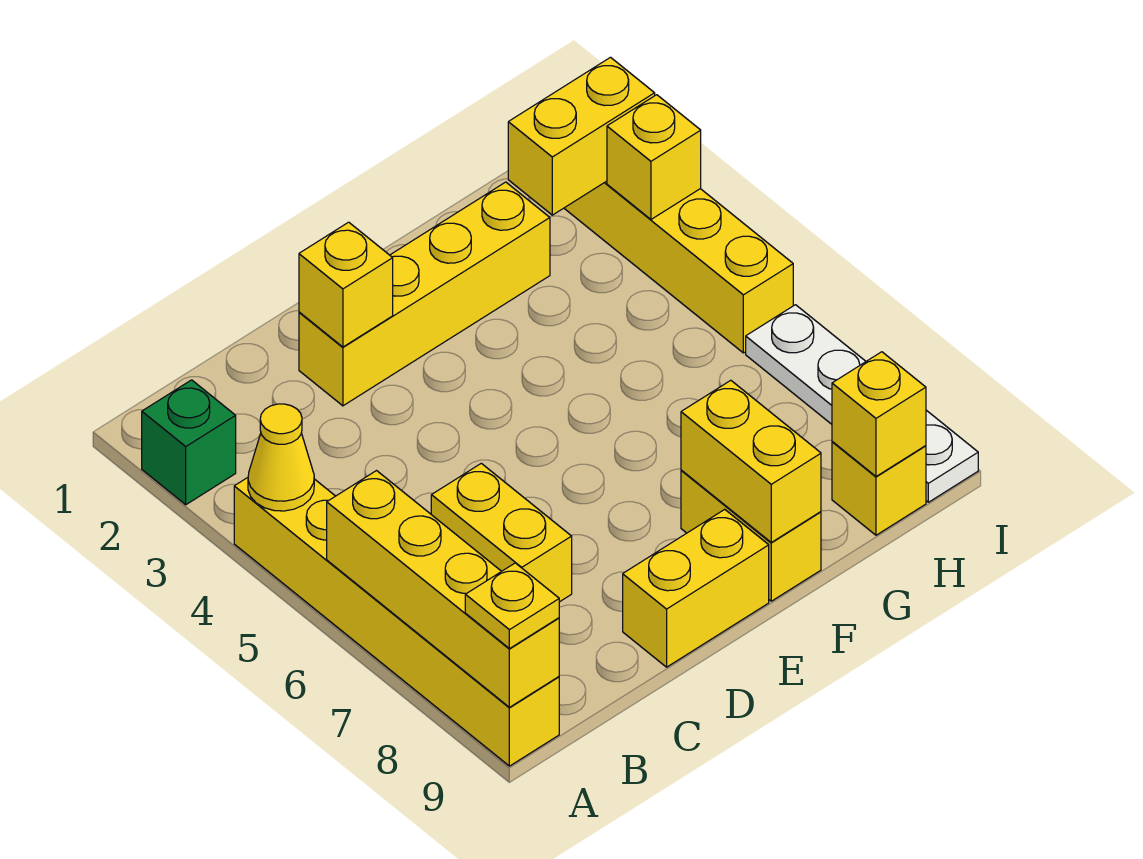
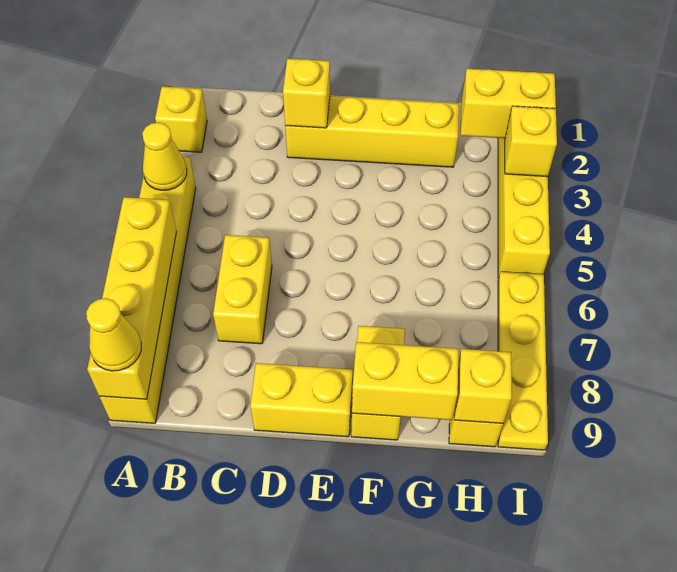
green brick A2 level 1 -> yellow brick A2 level 1
yellow plate A9 level 3 -> yellow cone A9 level 3
yellow brick F8:F9 level 2 -> yellow brick F9:G9 level 2
white plate I6:I9 level 1 -> yellow plate I6:I9 level 1

